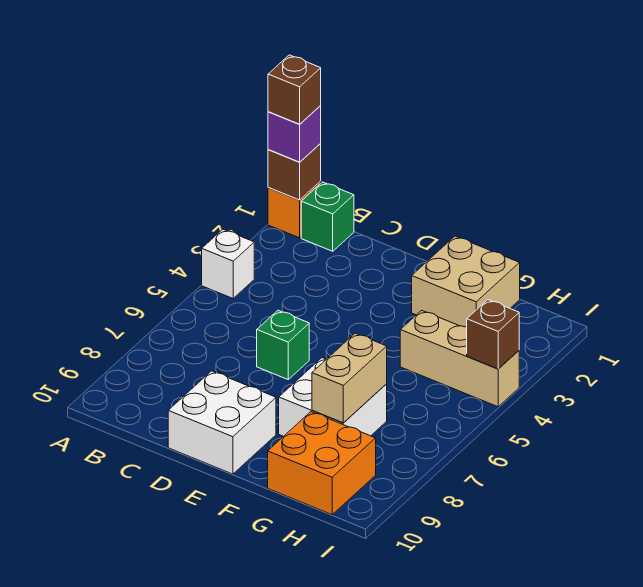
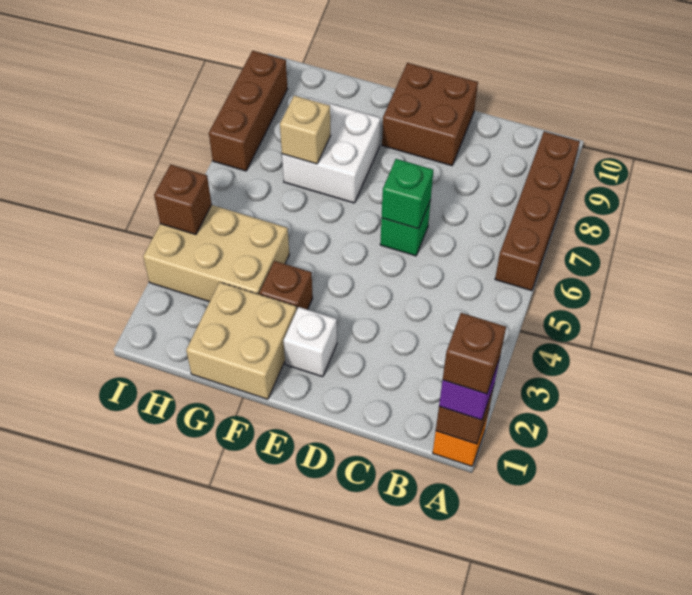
white brick A4 level 1 -> white brick E2 level 1
none -> brown brick A6:A9 level 1
green brick B1 level 1 -> green brick D6 level 2
white brick D9:E10 level 1 -> brown brick D9:E10 level 1
none -> brown brick F3 level 1
tan brick G4:I4 level 1 -> tan brick G3:I4 level 1
tan brick G7:G8 level 2 -> tan brick G7 level 2
orange brick G9:H10 level 1 -> none
none -> brown brick I7:I9 level 1

